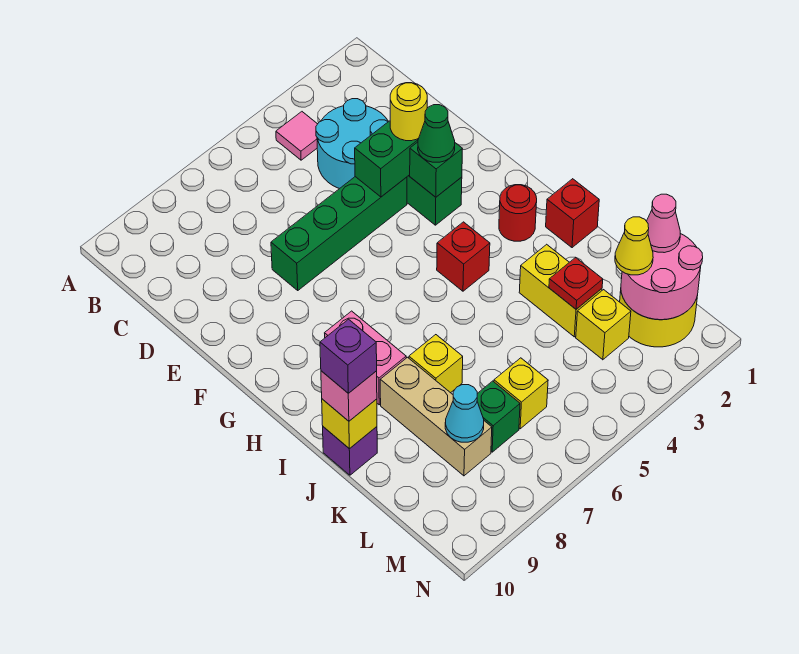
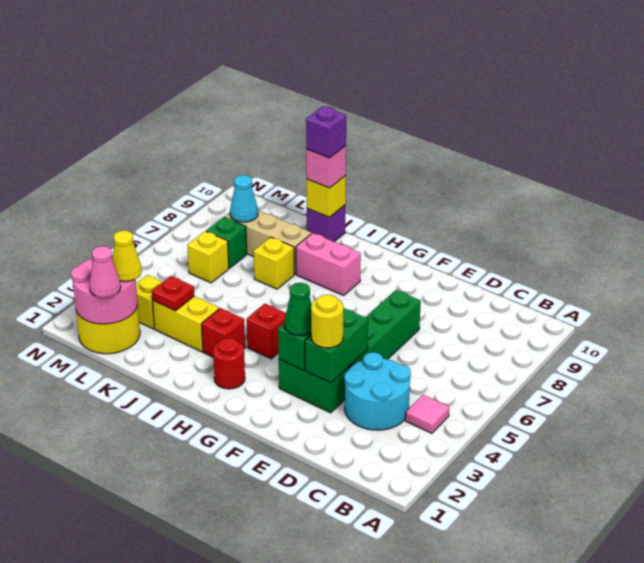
red brick I1 level 1 -> red brick I3 level 1

